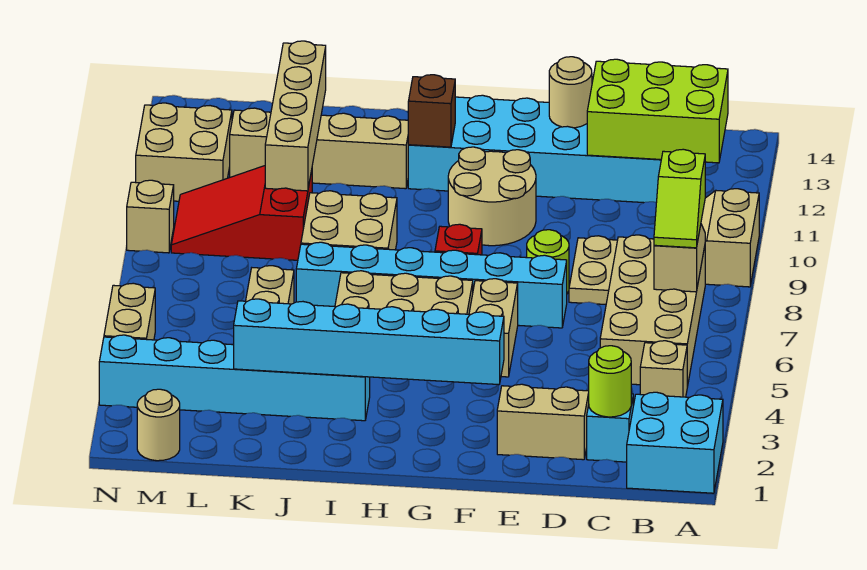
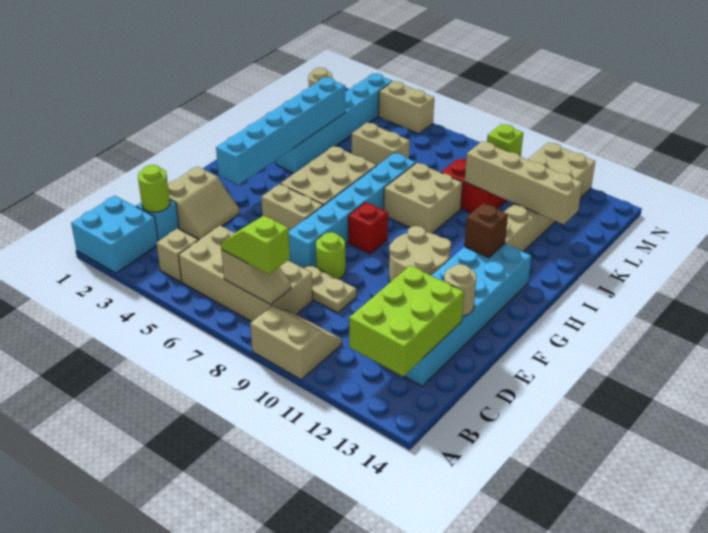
tan brick N9 level 1 -> lime brick N9 level 1

